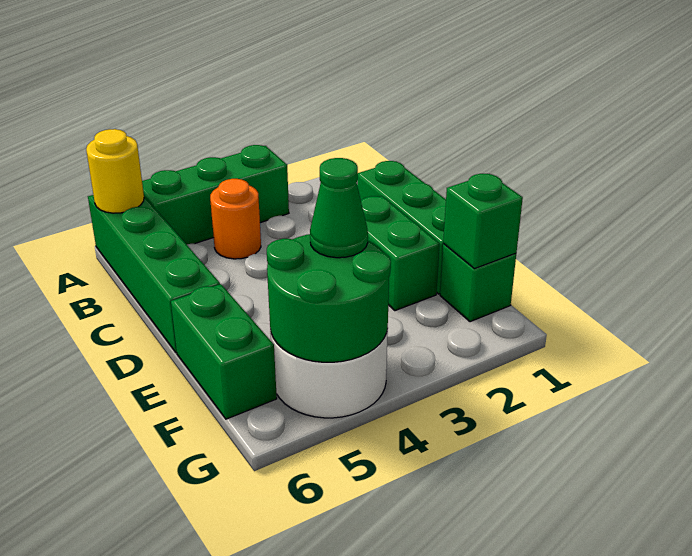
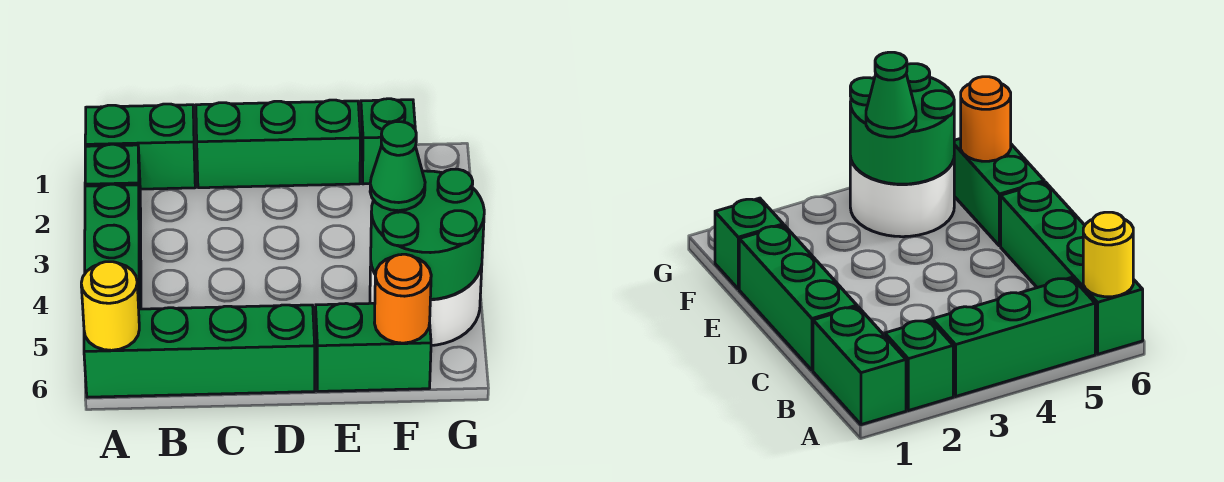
orange round brick B4 level 1 -> orange round brick F6 level 2
green brick D2:E2 level 1 -> green brick A1:B1 level 1
green brick F1 level 2 -> green brick A2 level 1

